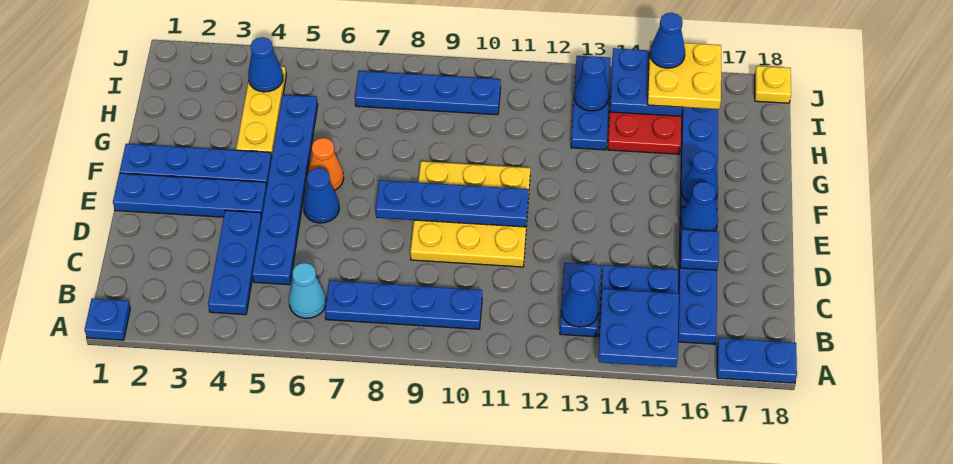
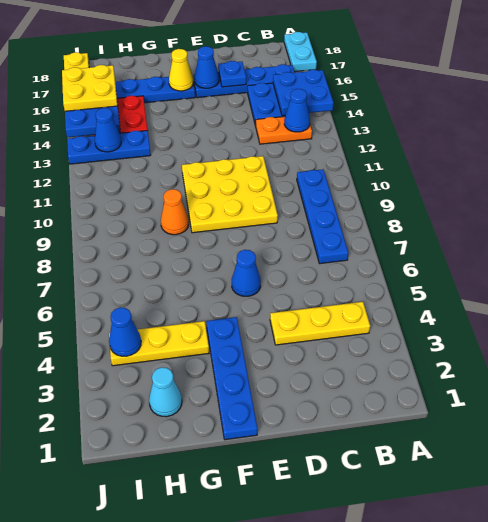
blue plate A1 level 1 -> none
blue plate A17:A18 level 1 -> cyan plate A17:A18 level 1
blue plate B4:D4 level 1 -> yellow plate B4:D4 level 1
cyan cone B6 level 1 -> cyan cone H2 level 1
blue plate B13:C13 level 1 -> orange plate B13:C13 level 1
blue plate C5:H5 level 1 -> none
blue plate E1:E4 level 1 -> none
blue plate E8:E11 level 2 -> none
orange cone F6 level 1 -> orange cone G9 level 1
blue cone F16 level 2 -> yellow cone F16 level 2
blue plate I7:I10 level 1 -> none
blue cone J15 level 4 -> none

